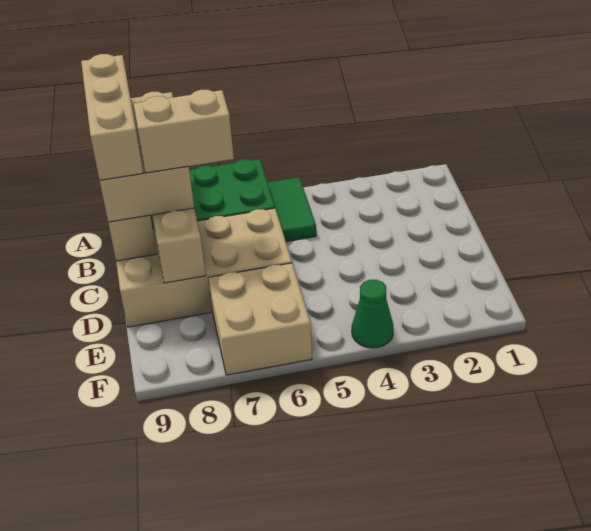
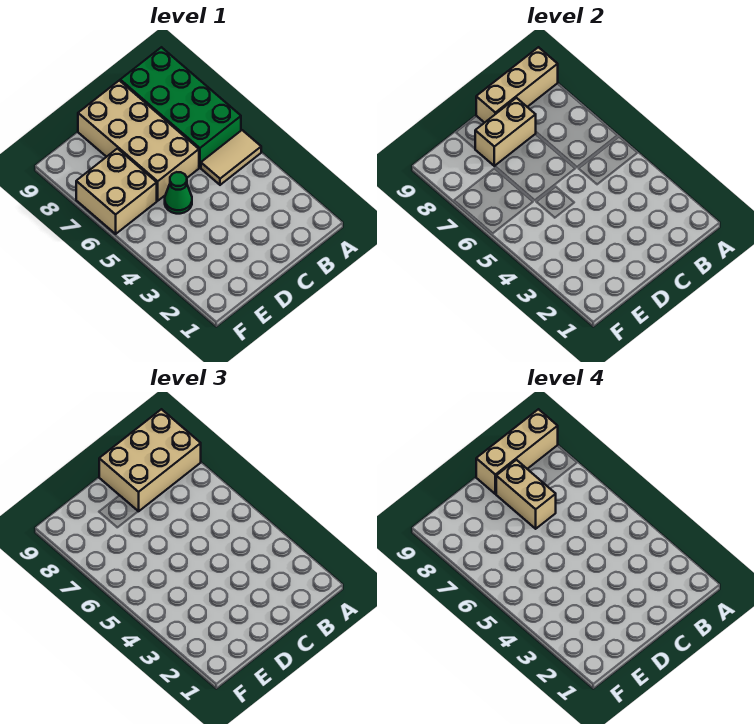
green tile A5:B5 level 1 -> tan tile A5:B5 level 1
green cone F4 level 1 -> green cone D5 level 1

